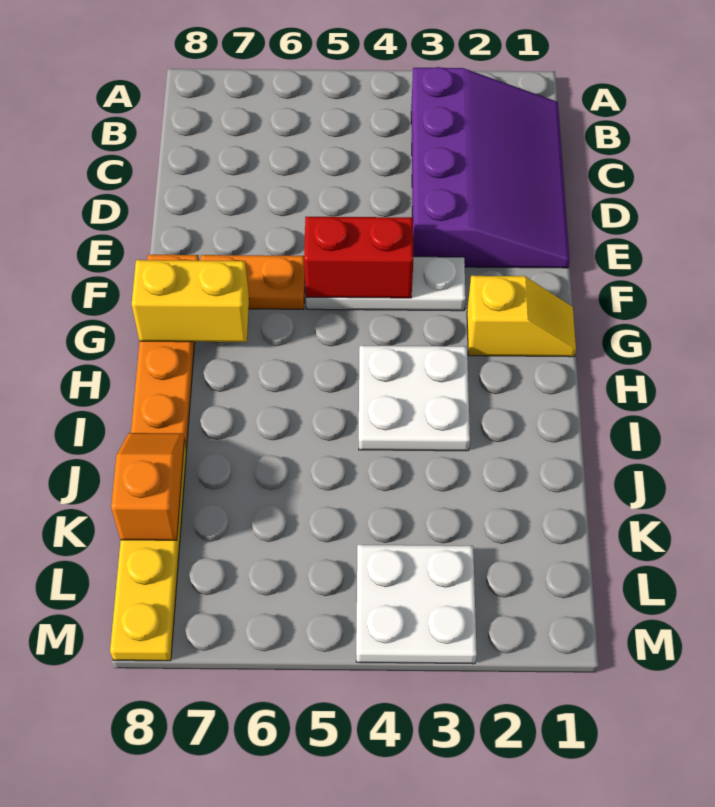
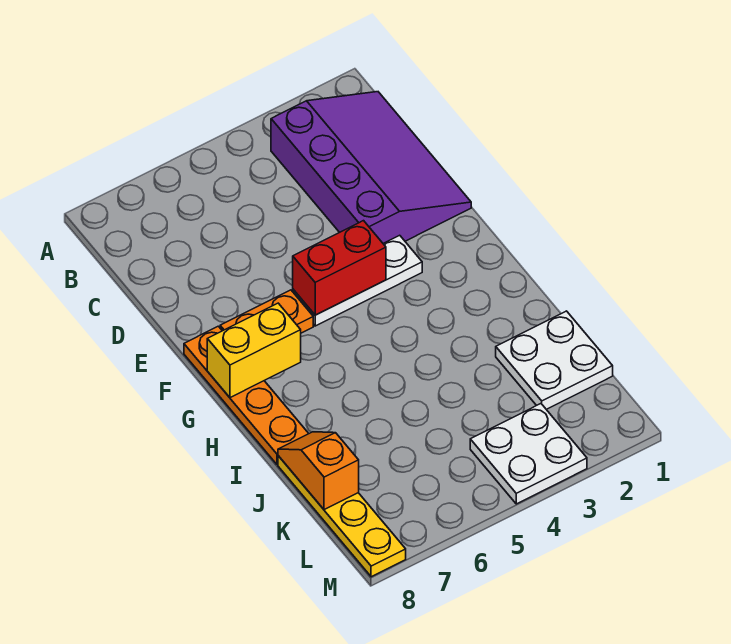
yellow slope G1:G2 level 1 top 2 -> none
white plate H3:I4 level 1 -> white plate J1:K2 level 1

